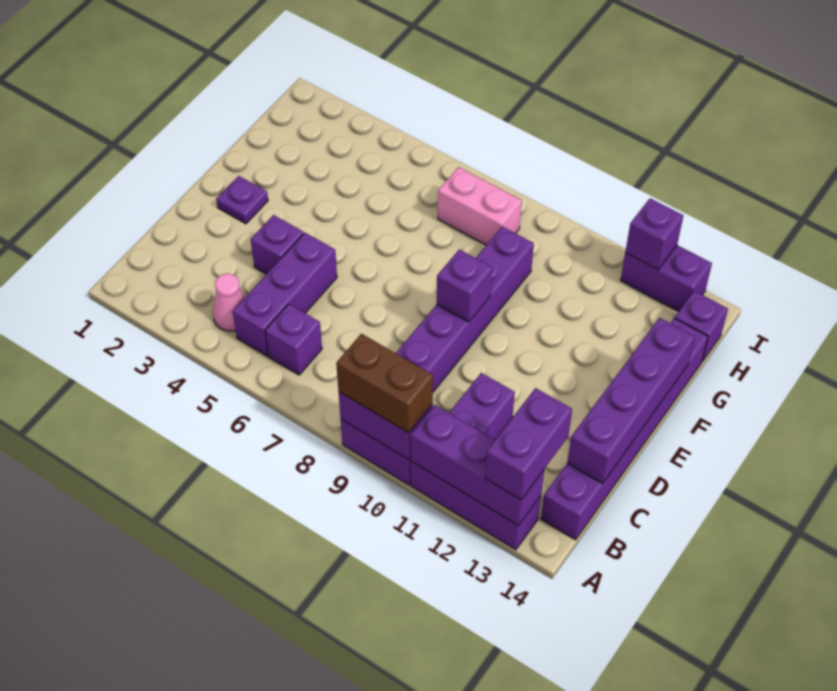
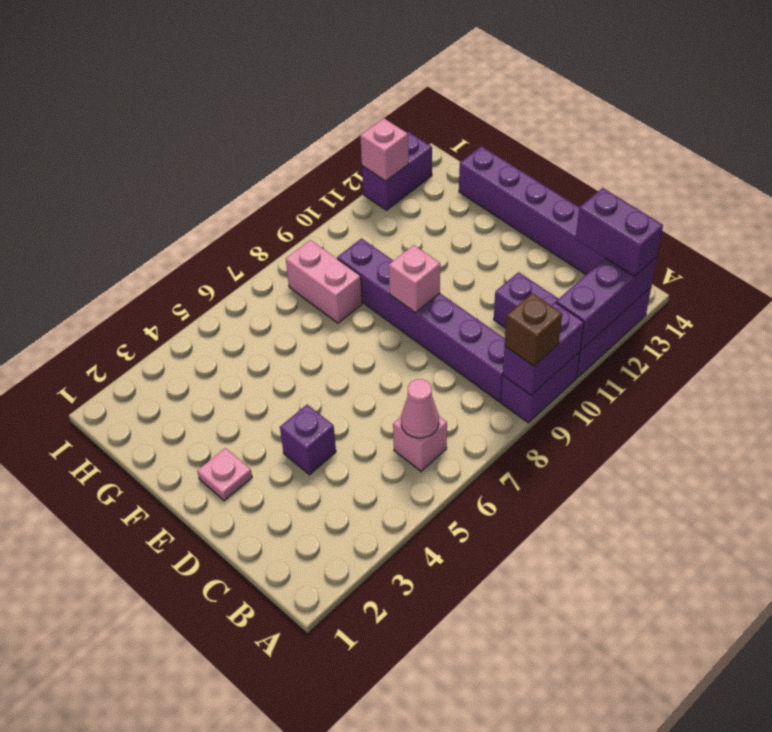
brown brick A9:A10 level 3 -> brown brick A9 level 3
pink cone B4 level 1 -> pink cone B6 level 2
purple brick B5:D5 level 1 -> none
purple brick B6 level 1 -> pink brick B6 level 1
purple brick C14:F14 level 2 -> none
purple plate E2 level 1 -> pink plate E2 level 1
purple brick E9 level 2 -> pink brick E9 level 2
pink brick H7:H8 level 1 -> pink brick G8:H8 level 1
purple brick H14 level 1 -> none
purple brick I12 level 2 -> pink brick I12 level 2

